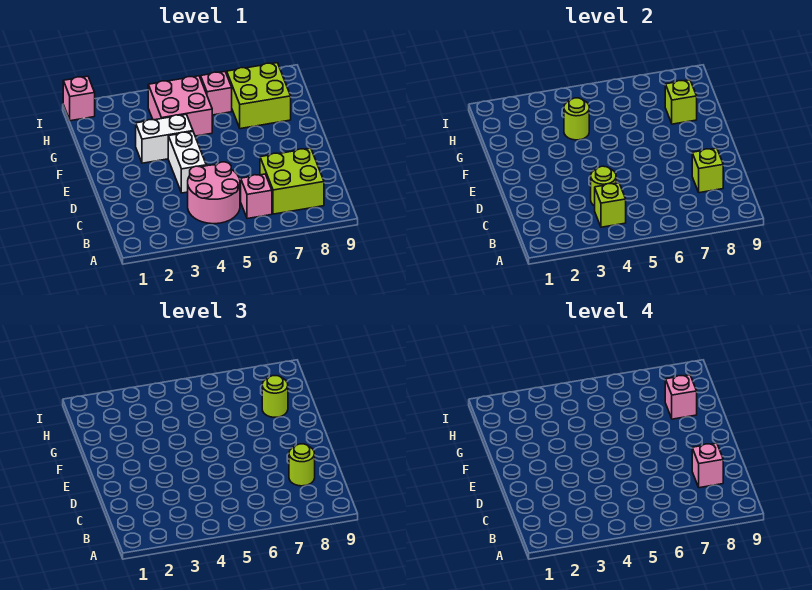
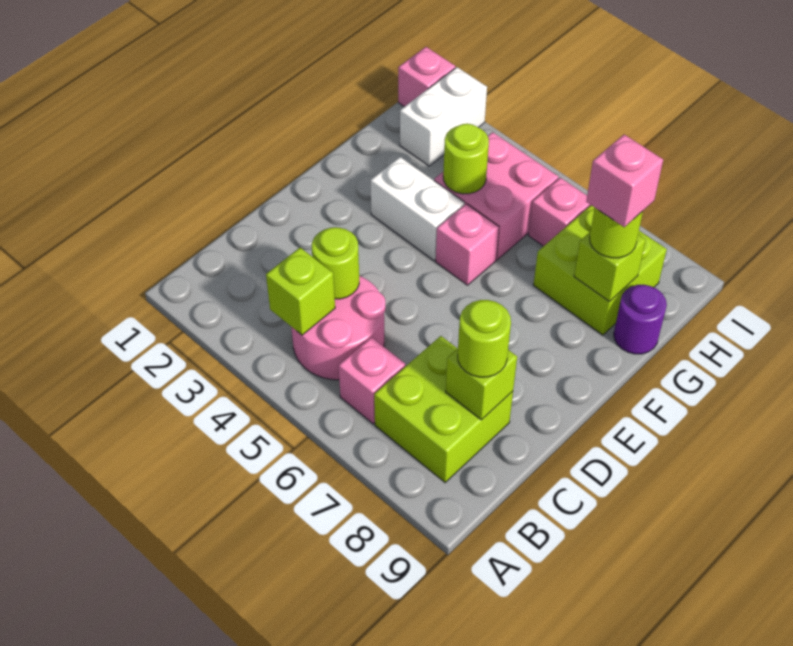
pink brick C8 level 4 -> pink brick F5 level 1
white brick D4:E4 level 1 -> white brick H2:I2 level 1
none -> purple round brick G9 level 1

